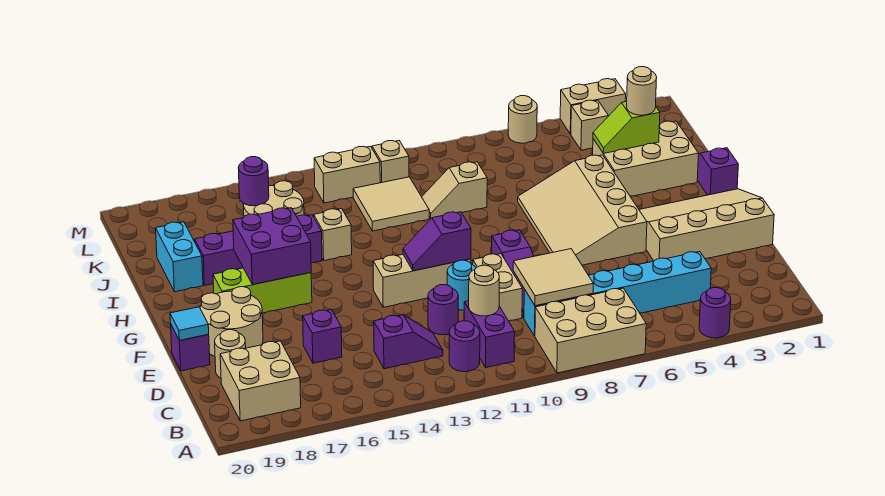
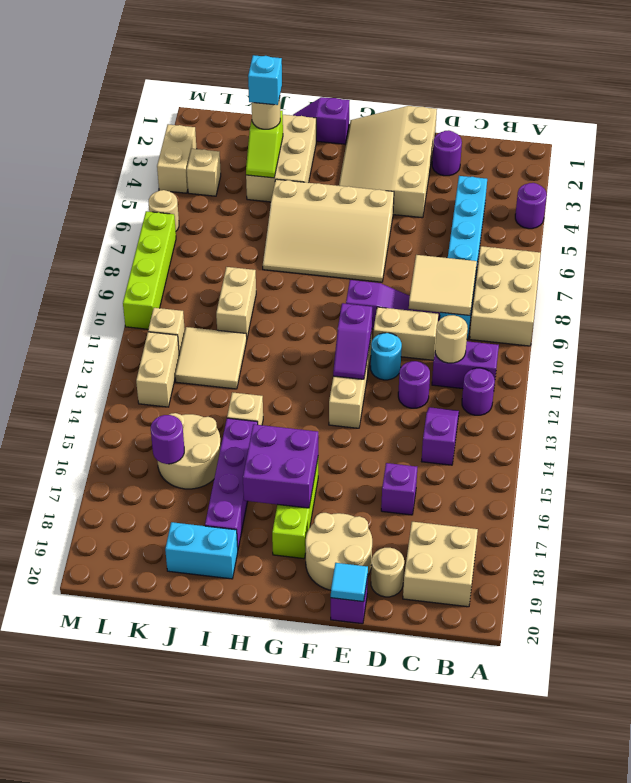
none -> purple round brick D2 level 1
none -> cyan brick J3 level 4
tan slope J9:J10 level 1 top 9 -> tan brick J9:J10 level 1
none -> lime brick M7:M10 level 1

